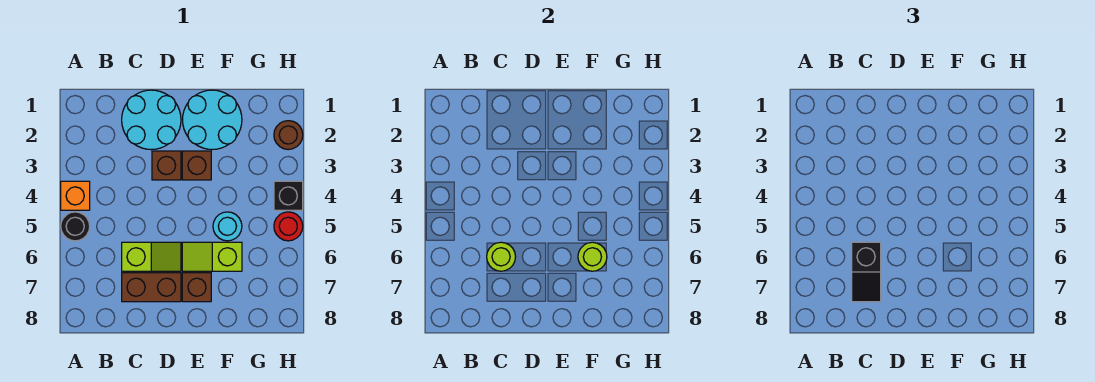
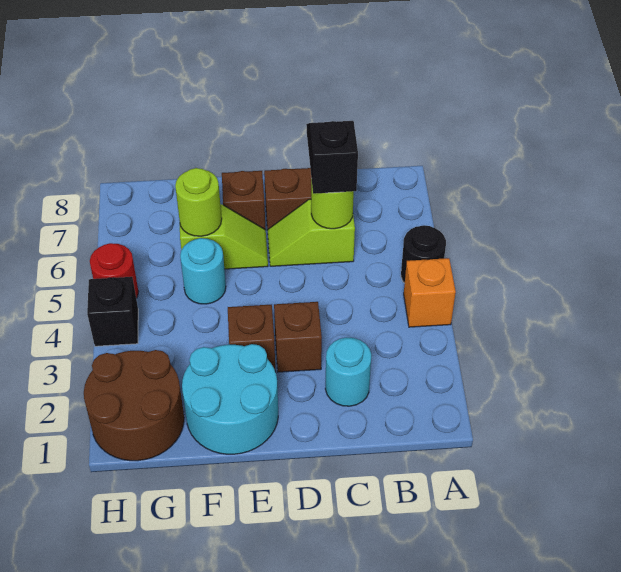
cyan round brick C1:D2 level 1 -> cyan round brick C2 level 1
brown round brick H2 level 1 -> brown round brick G1:H2 level 1

